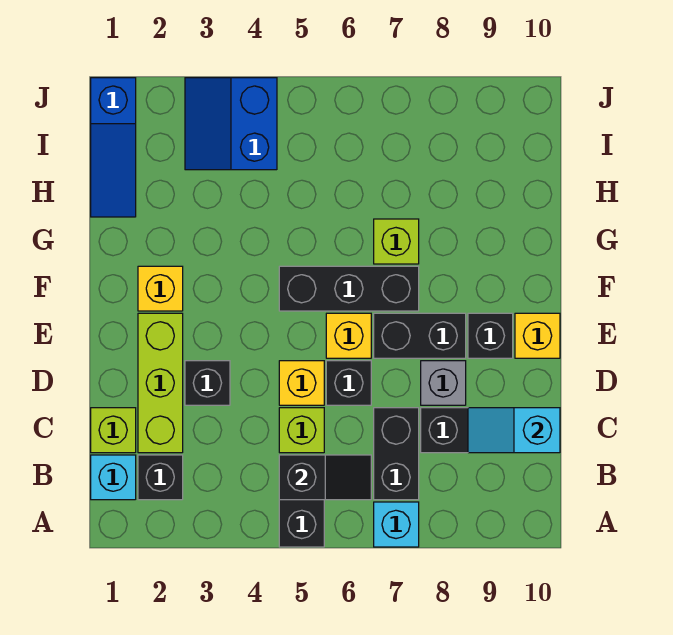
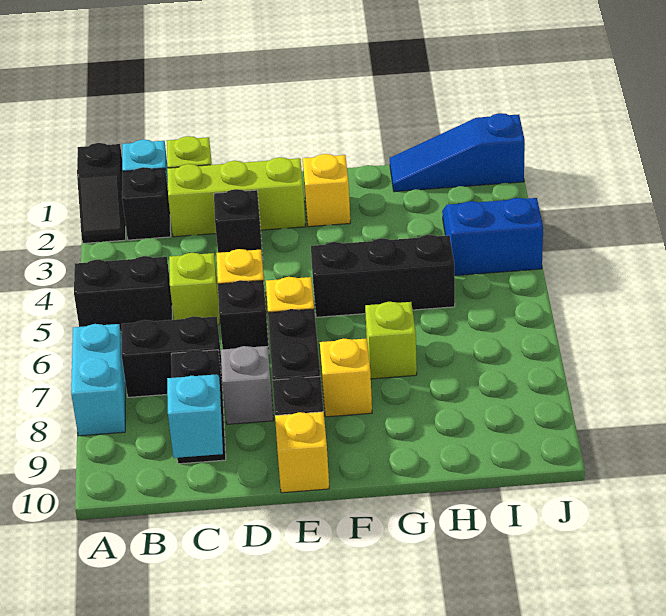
cyan brick A7 level 1 -> cyan brick A7:A8 level 1
black slope B5:B6 level 2 top 5 -> black slope A1:A2 level 1 top 1
black brick F5:F7 level 1 -> black brick F5:H5 level 1
none -> yellow brick F8 level 1

